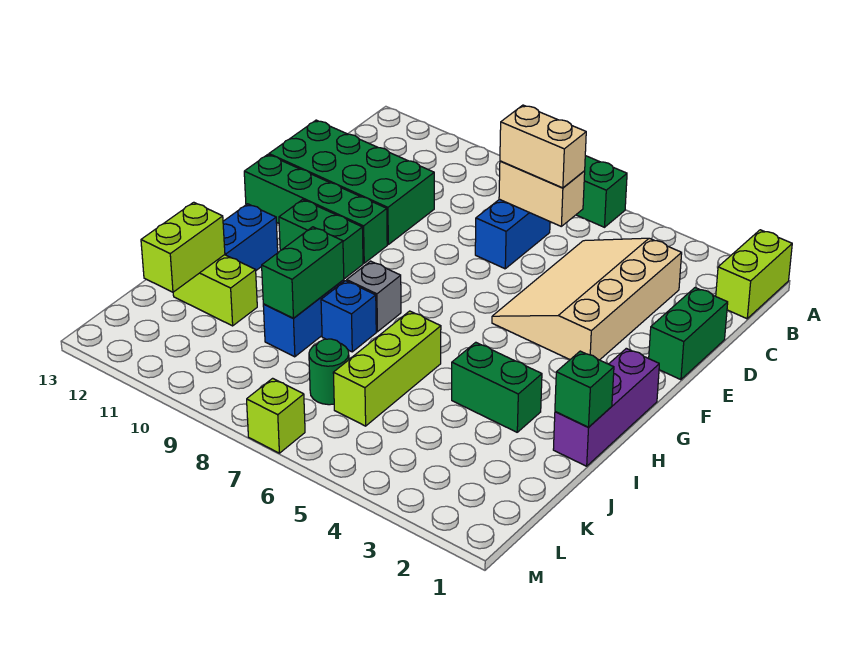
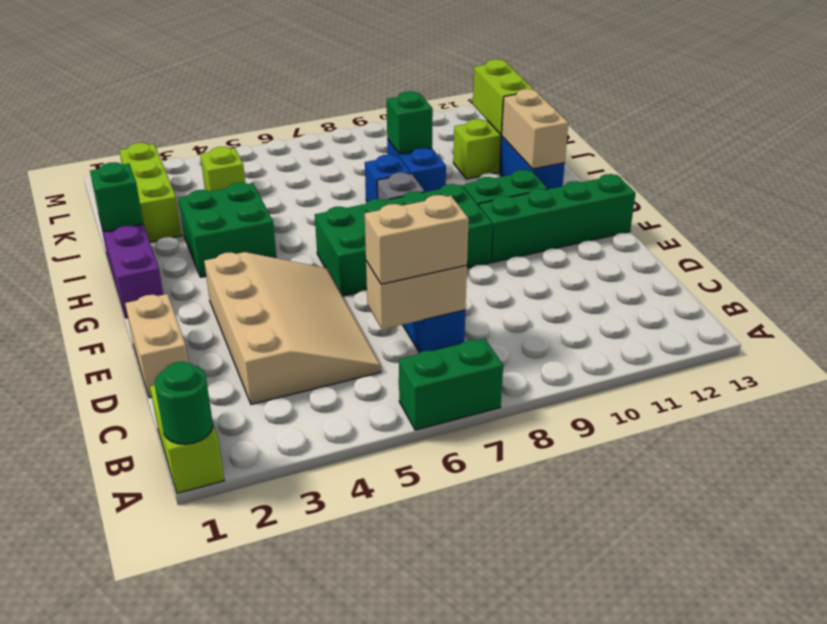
green brick D1:E1 level 1 -> tan brick D1:E1 level 1
green brick D10:E13 level 1 -> green brick F6:G9 level 1
none -> tan brick H12:I12 level 2
green brick I3:I4 level 1 -> green brick H3:I4 level 1
lime brick I6:K6 level 1 -> lime brick J2:L2 level 1
green brick I9:J9 level 2 -> green brick J9 level 2
green round brick K7 level 1 -> green round brick A1 level 2
lime brick M7 level 1 -> lime brick K4 level 1

